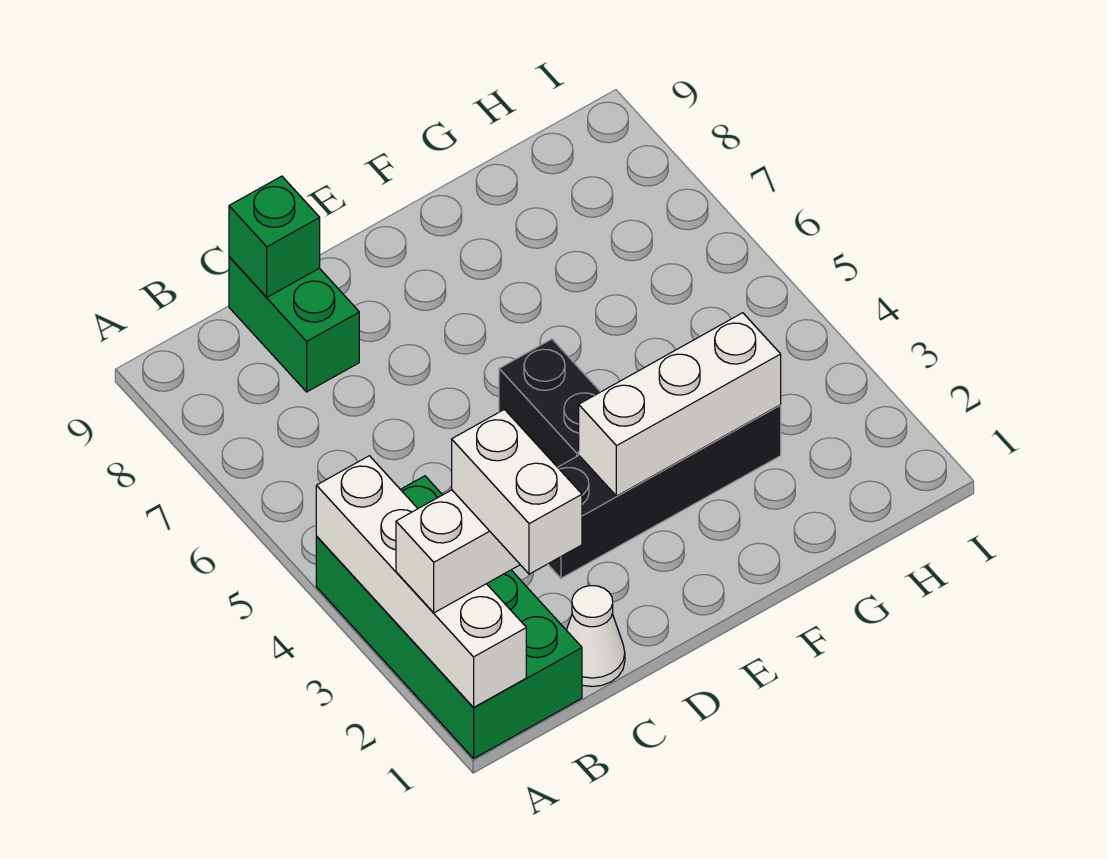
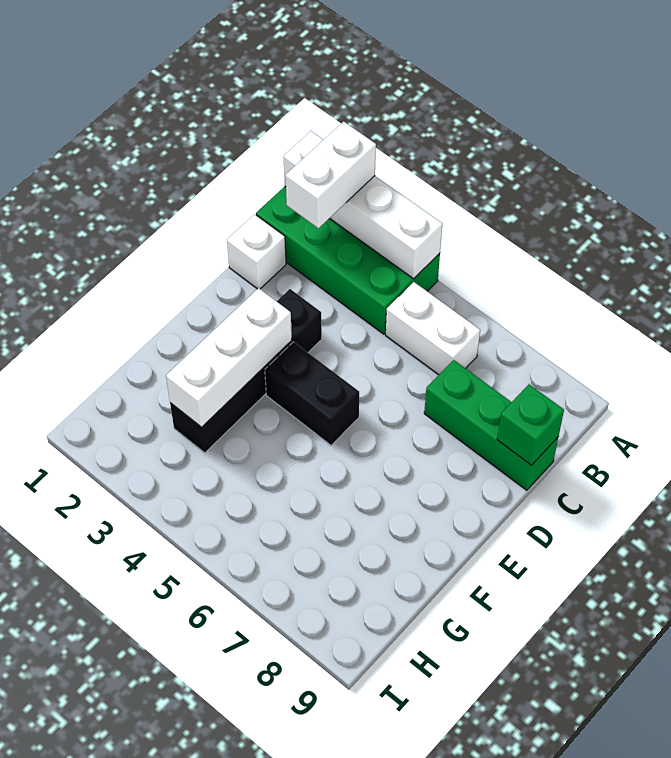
white brick B1:B2 level 4 -> white brick B5:B6 level 1
white cone C1 level 1 -> white brick C1 level 1
green brick C8:C9 level 1 -> green brick C7:C9 level 1

